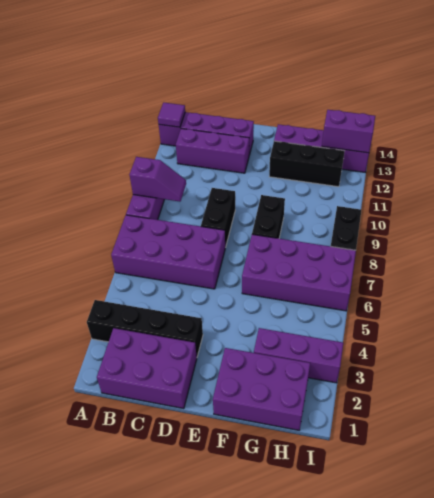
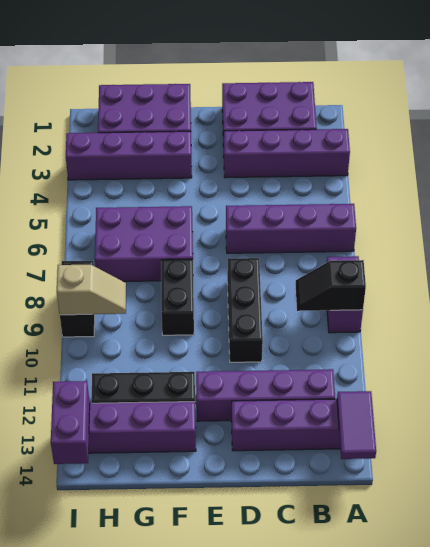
black brick A3:D3 level 1 -> purple brick A3:D3 level 1
purple brick A6:D7 level 1 -> purple brick A6:D6 level 1
purple slope A9:B9 level 2 top A -> black slope A9:B9 level 2 top A
purple tile A13 level 2 -> purple tile A13:A14 level 2
purple brick B12:D12 level 1 -> purple brick B12:E12 level 1
black brick D8:D9 level 1 -> black brick D8:D10 level 1
purple brick F6:I7 level 1 -> purple brick F6:H7 level 1
purple brick G3:I3 level 1 -> purple brick F3:I3 level 1
none -> tan slope H9:I9 level 2 top I
purple brick H13:I13 level 2 -> purple brick I13:I14 level 2

